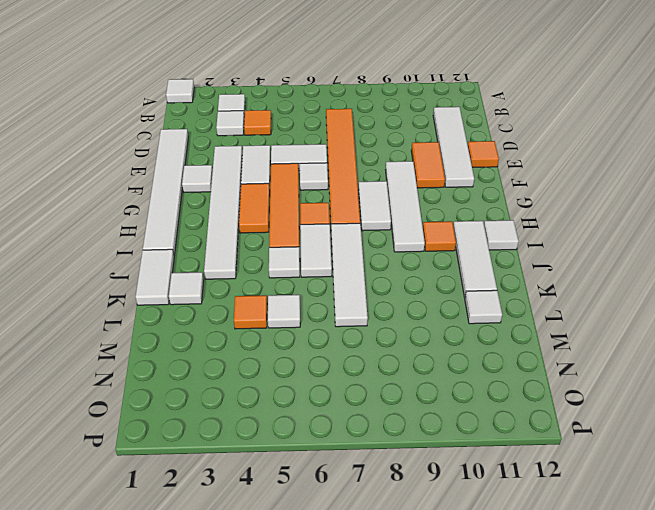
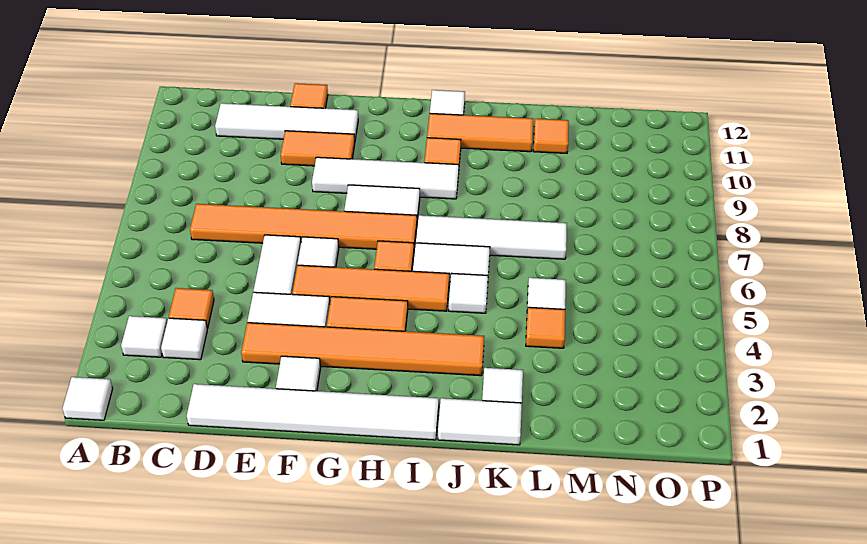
white tile E3:J3 level 1 -> orange tile E3:J3 level 1
white tile I11:K11 level 1 -> orange tile I11:K11 level 1
white tile L11 level 1 -> orange tile L11 level 1

